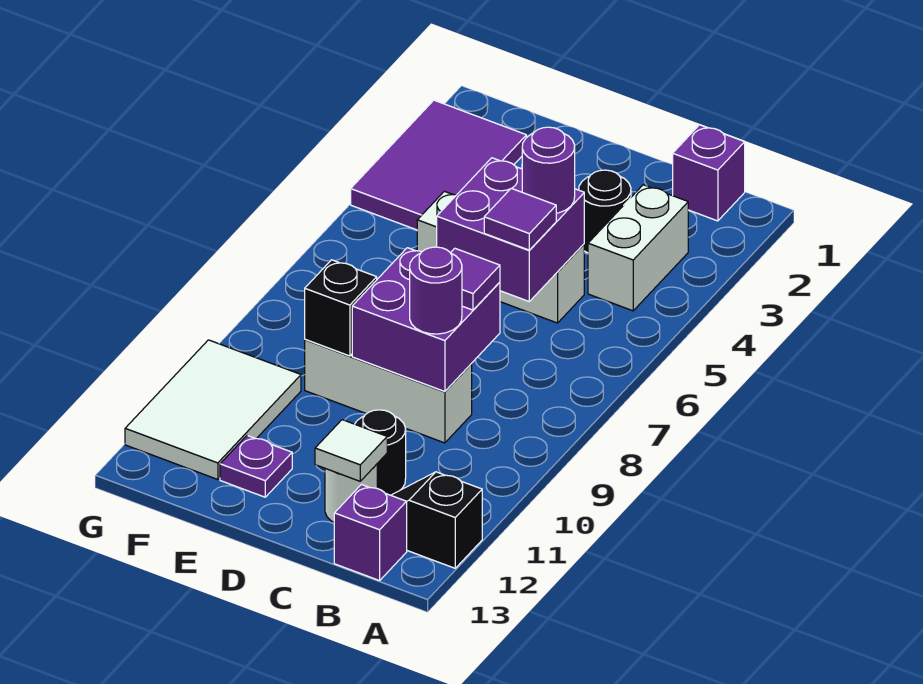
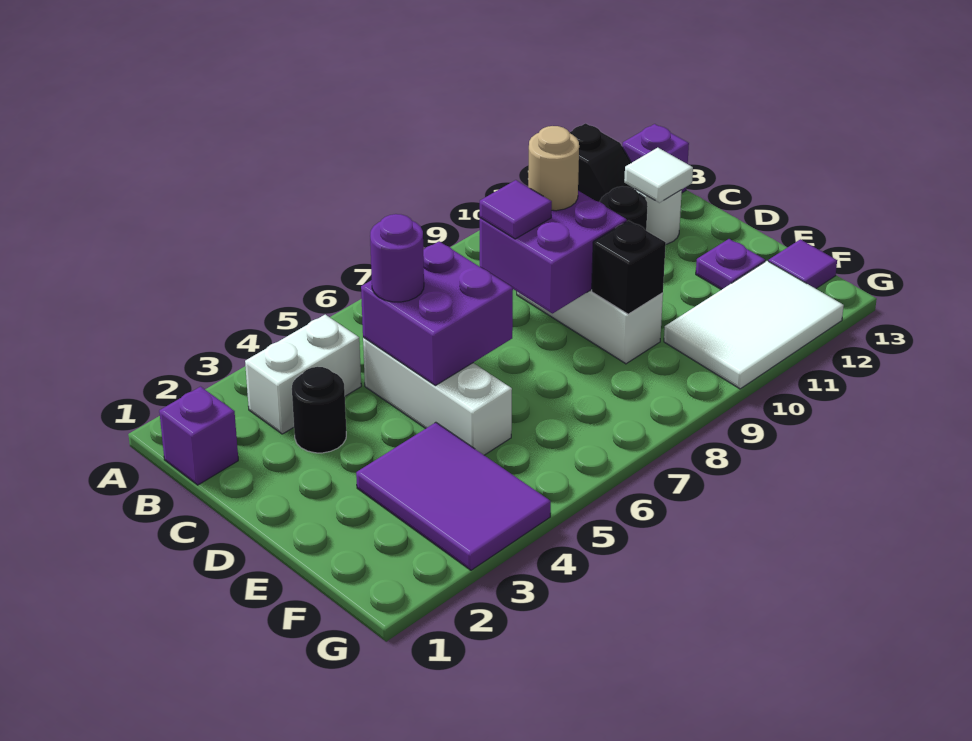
purple tile C6 level 3 -> purple tile F13 level 1
purple round brick C9 level 3 -> tan round brick C9 level 3
purple tile F2:G4 level 1 -> purple tile E3:G4 level 1

